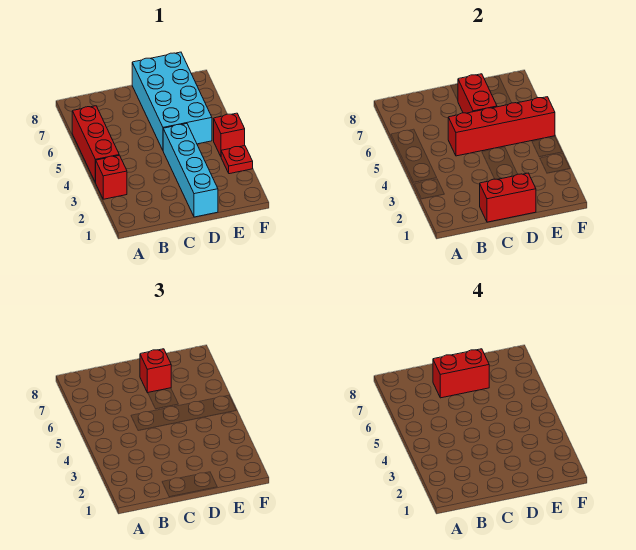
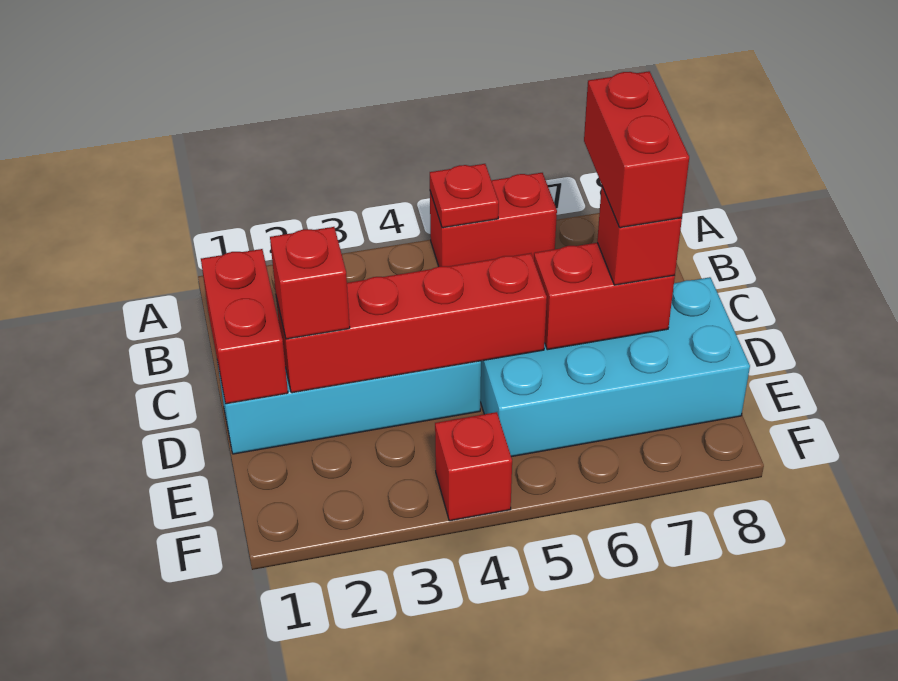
red brick A3 level 1 -> red brick D2 level 3
red brick A4:A6 level 1 -> red brick A5:A6 level 1
red brick C5:F5 level 2 -> red brick D2:D5 level 2
red plate F3 level 1 -> red plate A5 level 2

